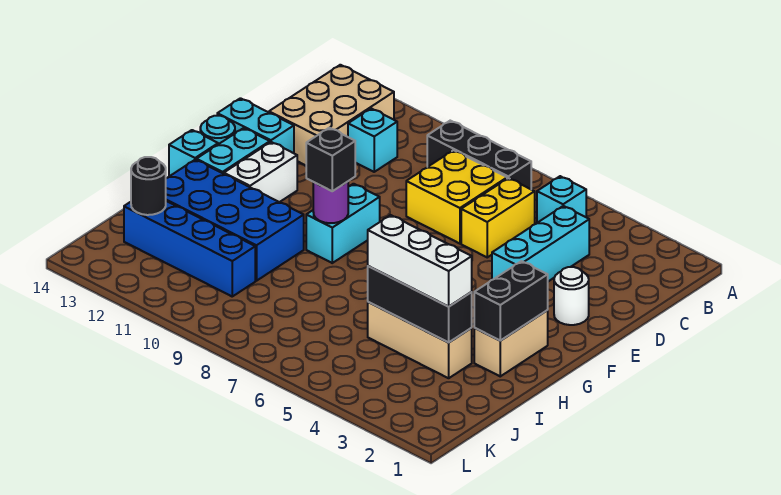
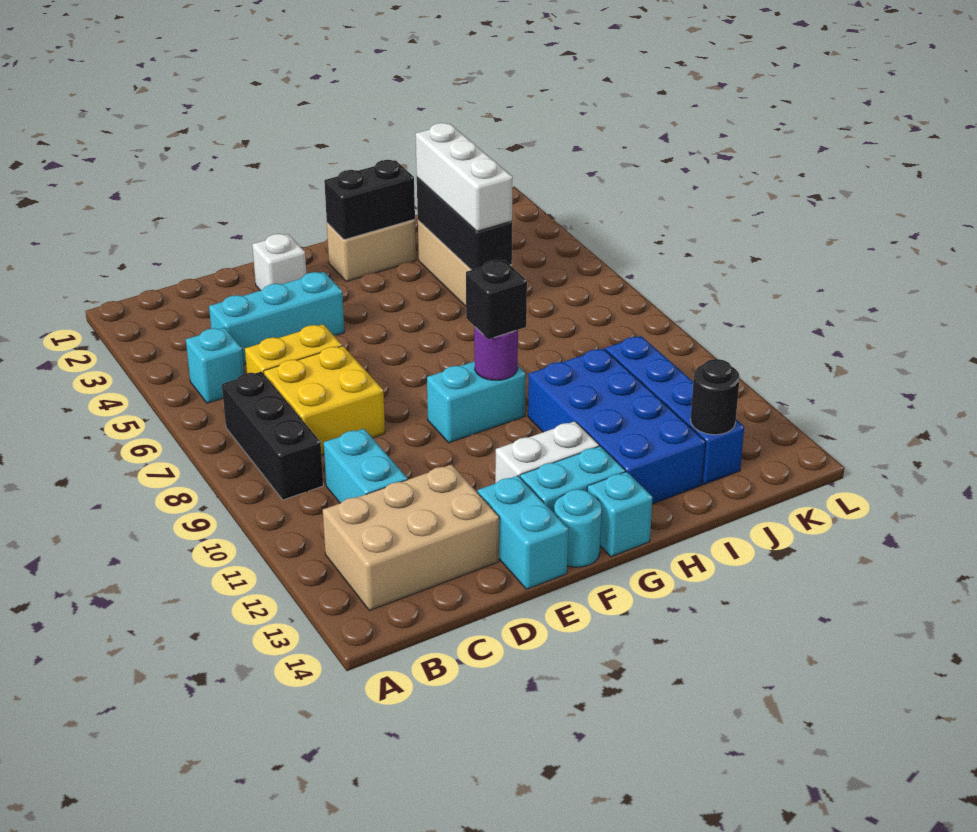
cyan brick C11 level 1 -> cyan brick C10:C11 level 1
white round brick E2 level 1 -> white brick E2 level 1

